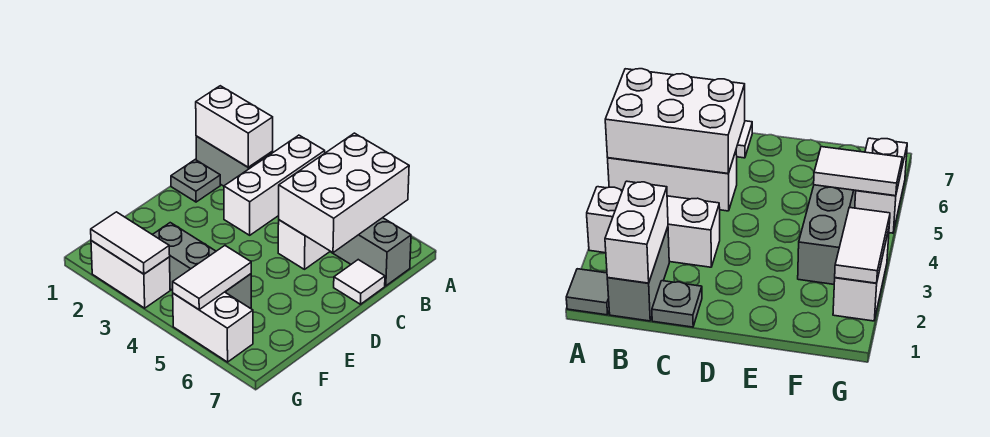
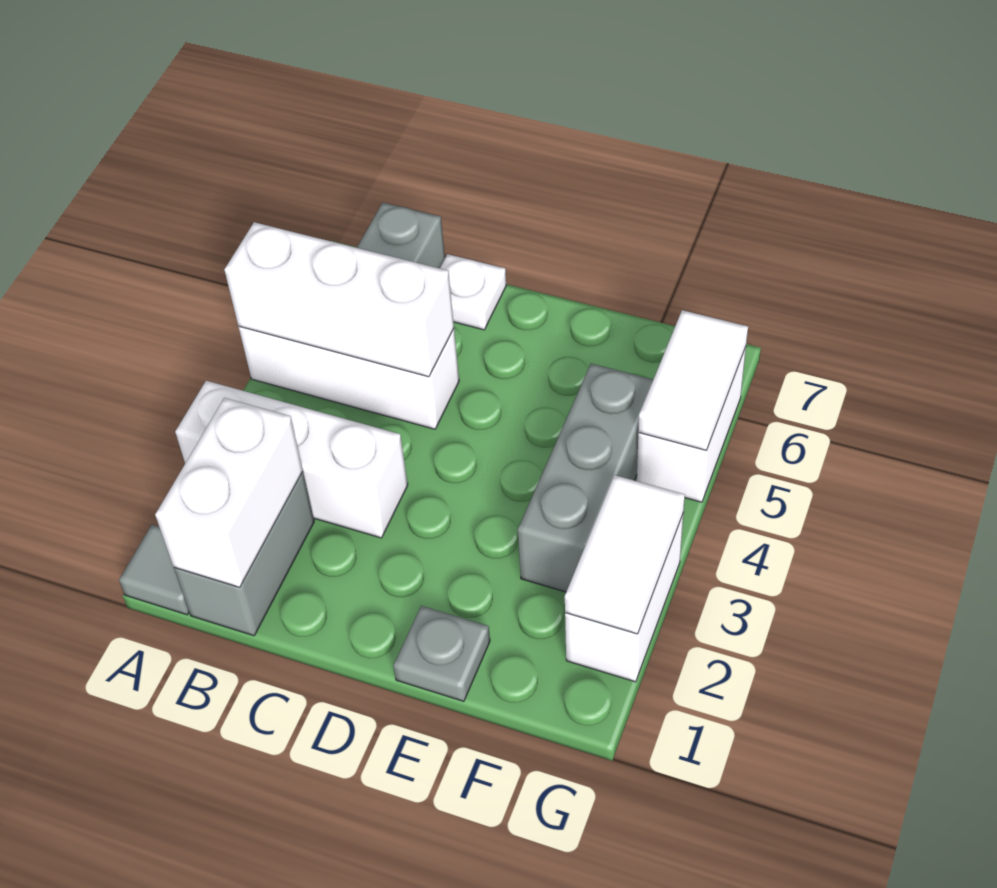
white brick A5:C6 level 2 -> white brick A5:C5 level 2
grey plate C1 level 1 -> grey plate E1 level 1
white tile C7 level 1 -> white plate C7 level 1
white tile F5:G5 level 2 -> white tile G5:G6 level 2

